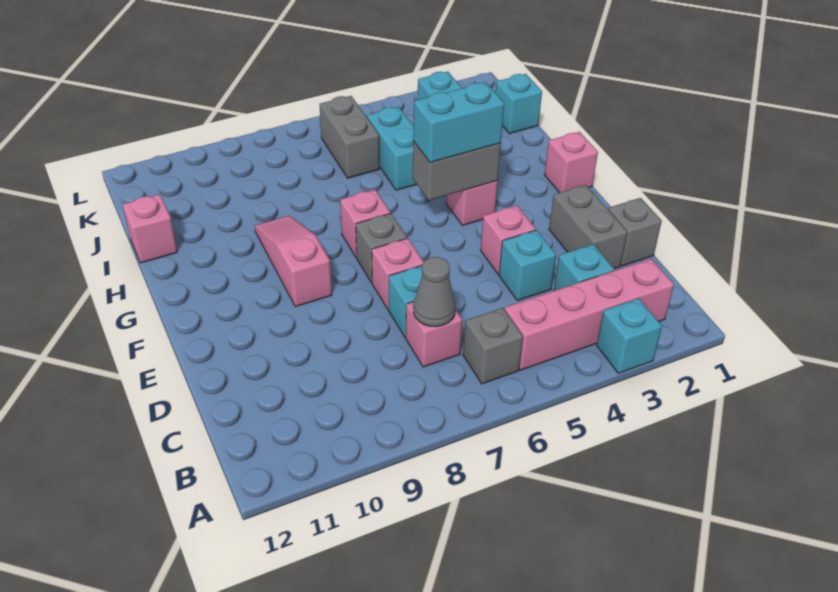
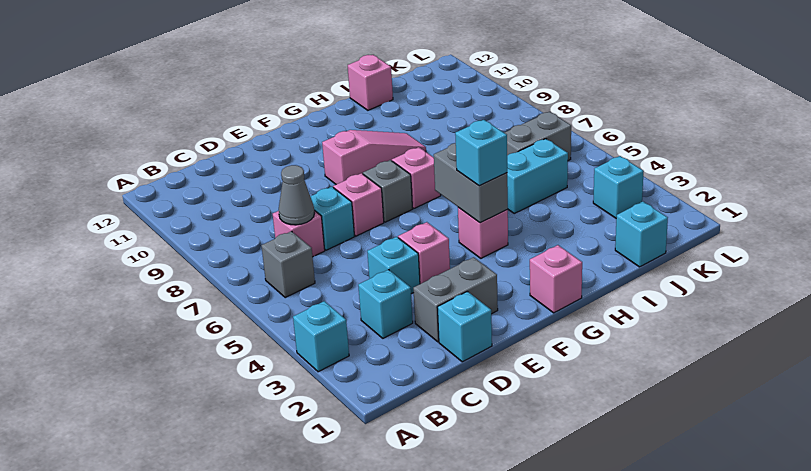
pink brick B2:B5 level 1 -> none
grey brick D1 level 1 -> cyan brick D1 level 1
cyan brick G4:G5 level 3 -> cyan brick G4 level 3

